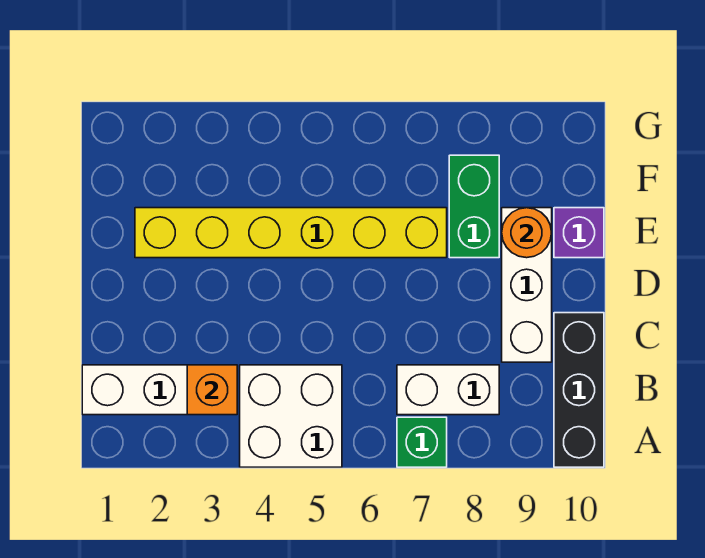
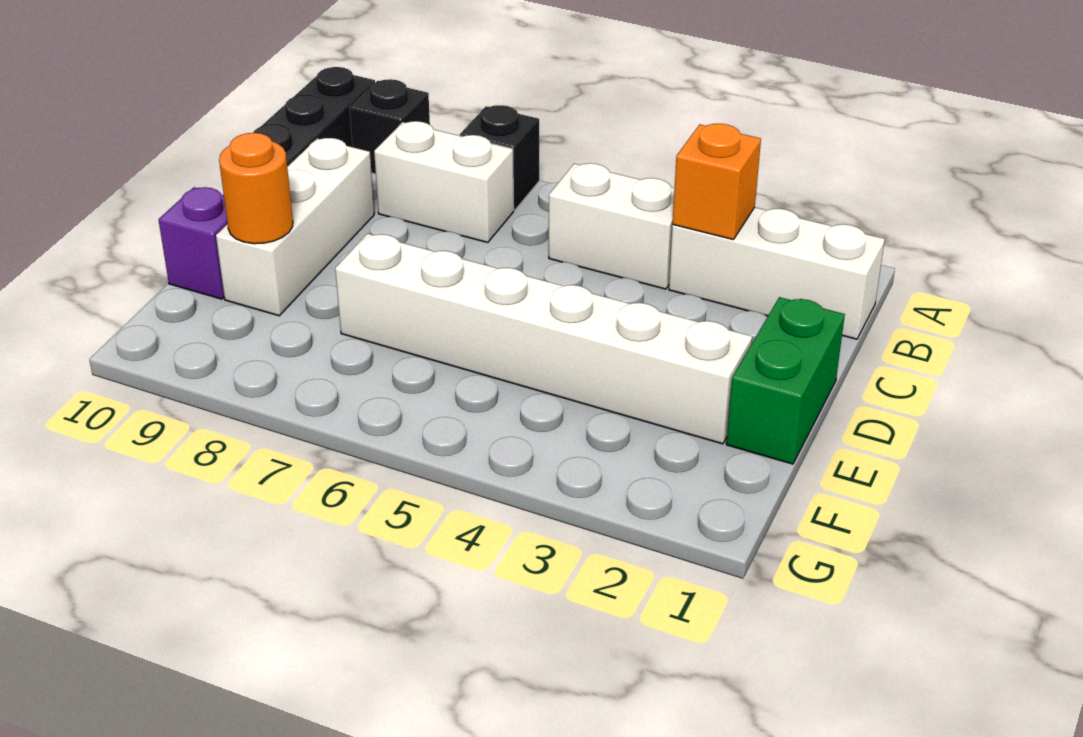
white brick A4:B5 level 1 -> white brick B4:B5 level 1
green brick A7 level 1 -> black brick A7 level 1
none -> black brick A9 level 1
yellow brick E2:E7 level 1 -> white brick E2:E7 level 1
green brick E8:F8 level 1 -> green brick D1:E1 level 1

